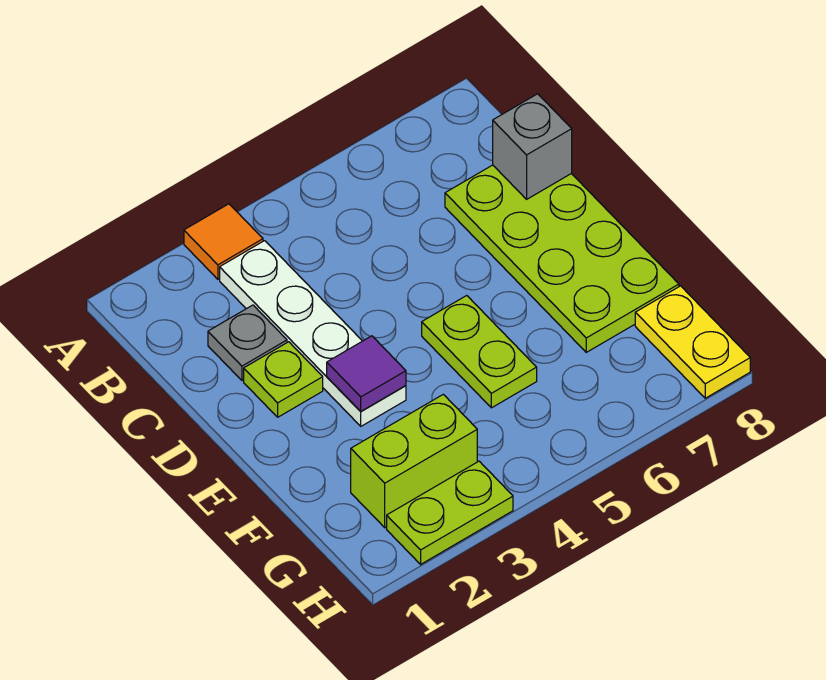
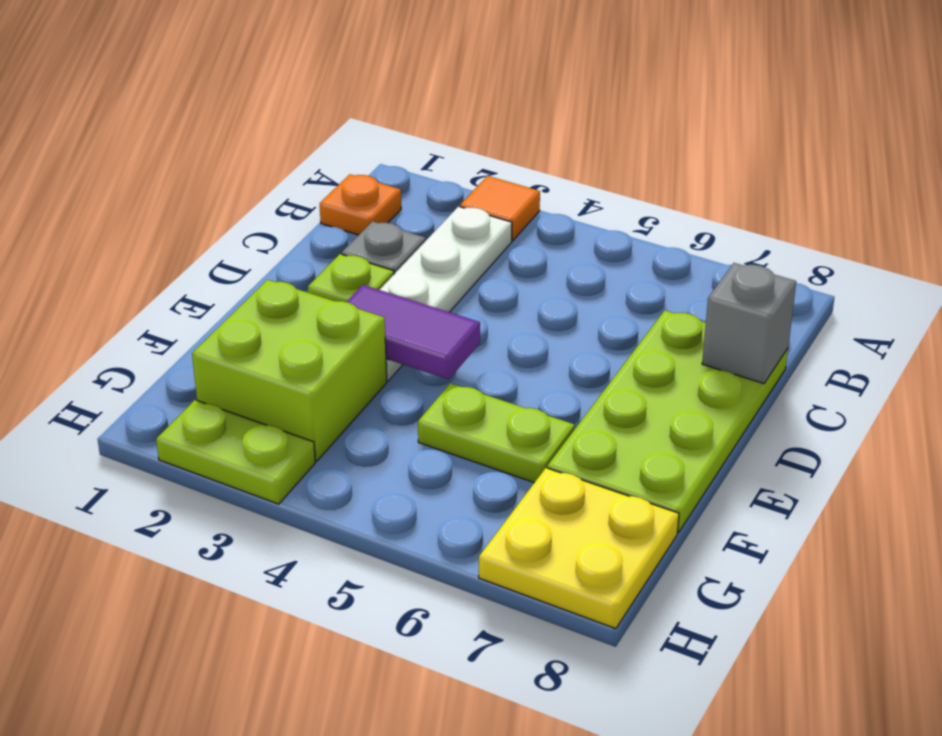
none -> orange plate B1 level 1
purple tile E3 level 2 -> purple tile E3:E4 level 2
lime plate E5:F5 level 1 -> lime plate F5:F6 level 1
lime brick G2:G3 level 1 -> lime brick F2:G3 level 1
yellow plate G8:H8 level 1 -> yellow plate G7:H8 level 1

